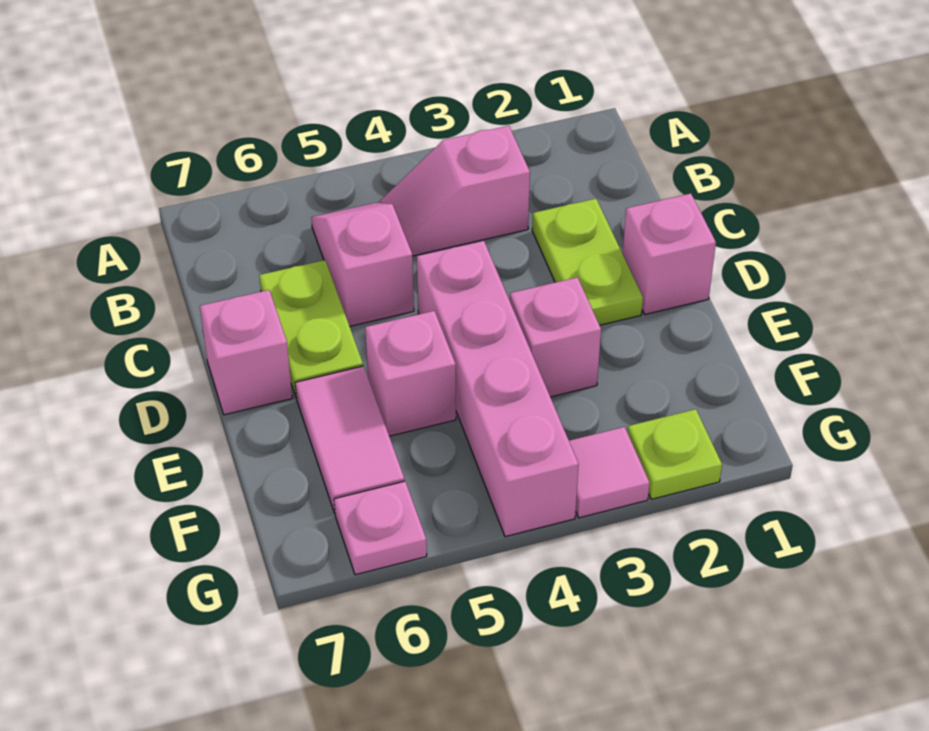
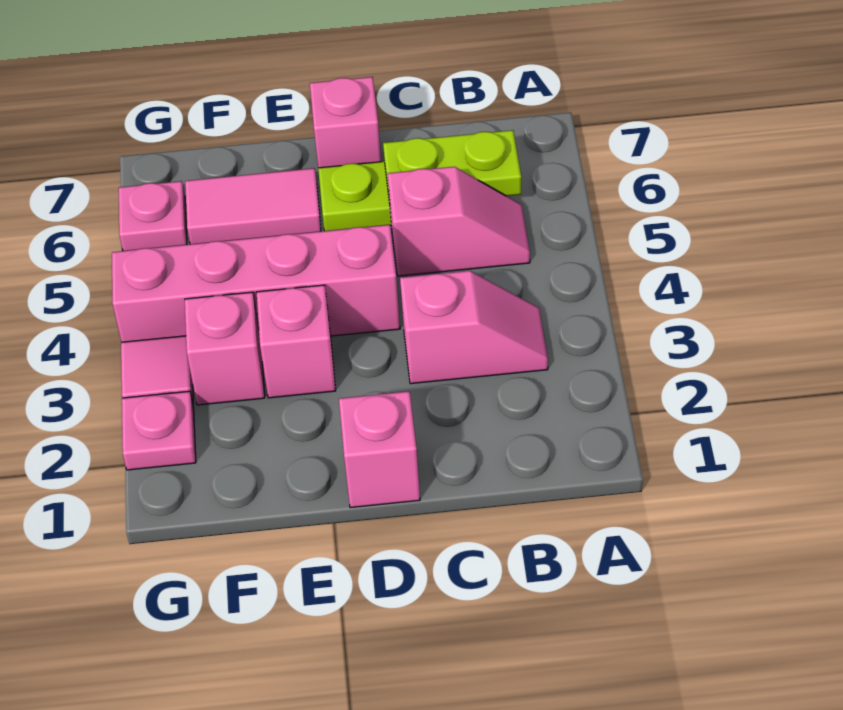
pink slope B3:B4 level 1 top 3 -> pink slope B3:C3 level 1 top C
lime plate C2:D2 level 1 -> lime plate B6:C6 level 2
pink brick E5 level 1 -> pink brick F3 level 1
lime plate G2 level 1 -> pink plate G2 level 1

